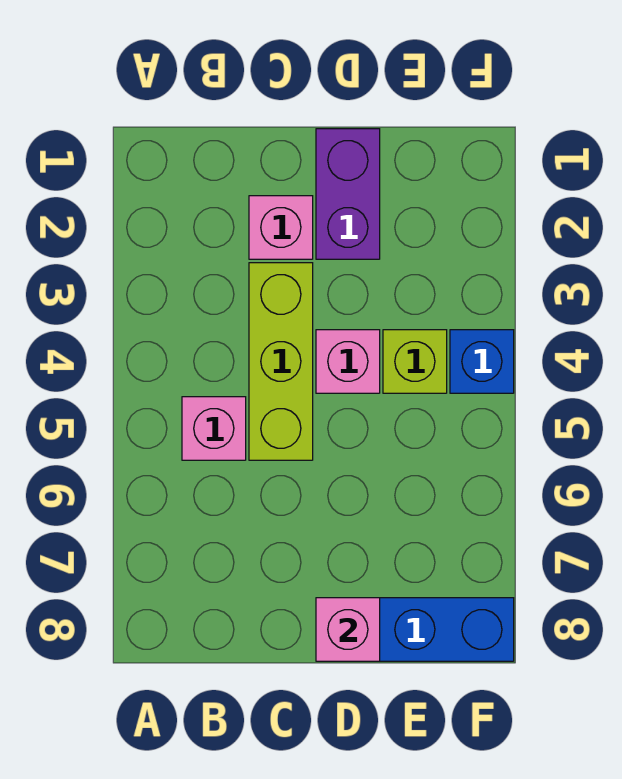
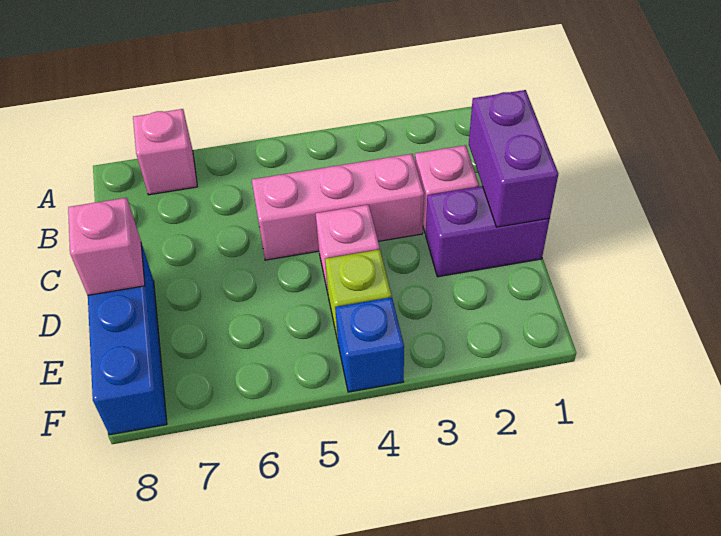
pink brick B5 level 1 -> pink brick A7 level 1
none -> purple brick C1:D1 level 2
lime brick C3:C5 level 1 -> pink brick C3:C5 level 1

